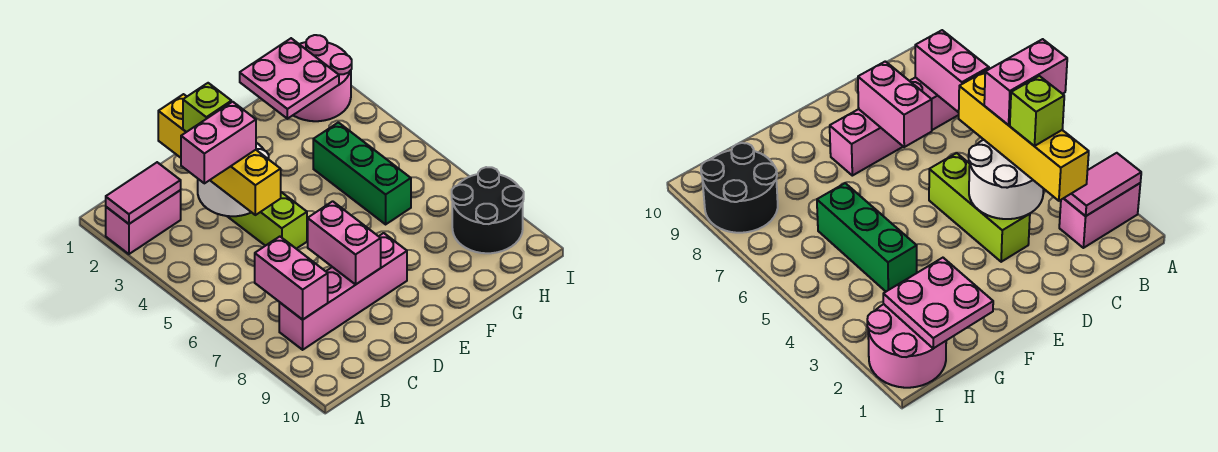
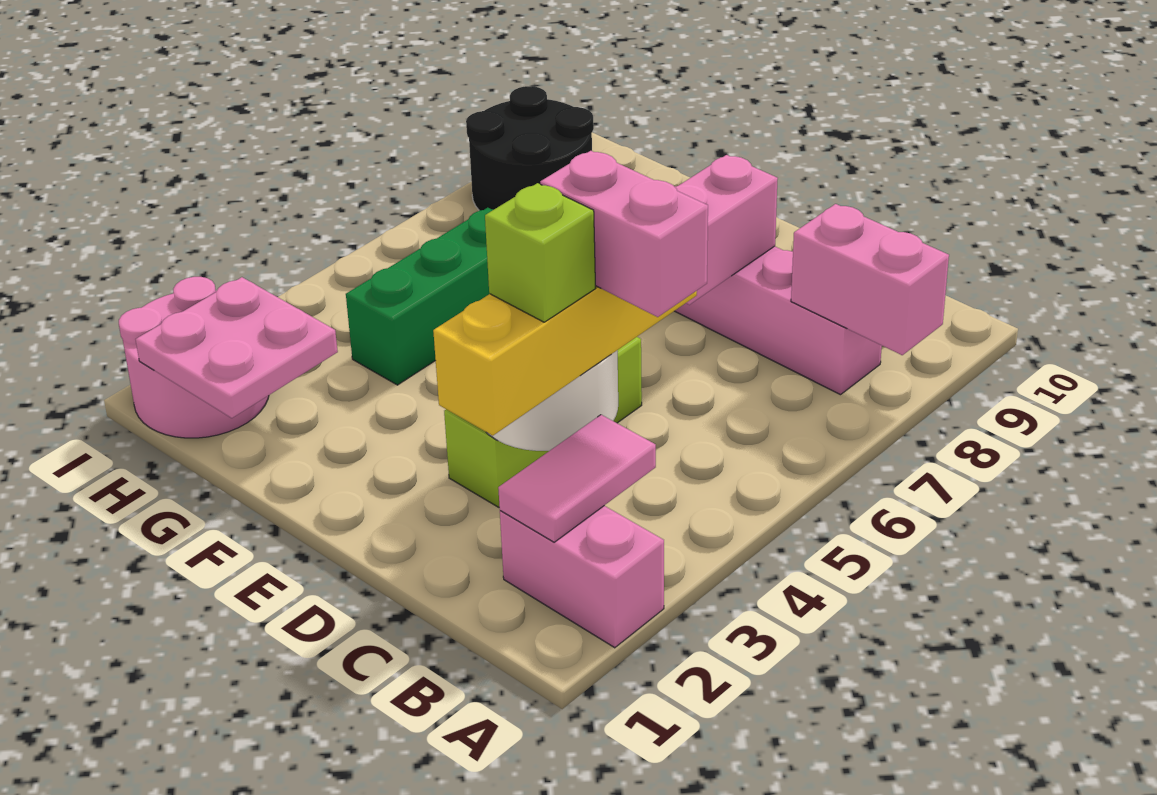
pink tile A2:B2 level 2 -> pink tile B2:B3 level 2
pink brick B7:B8 level 2 -> pink brick A8:B8 level 2

